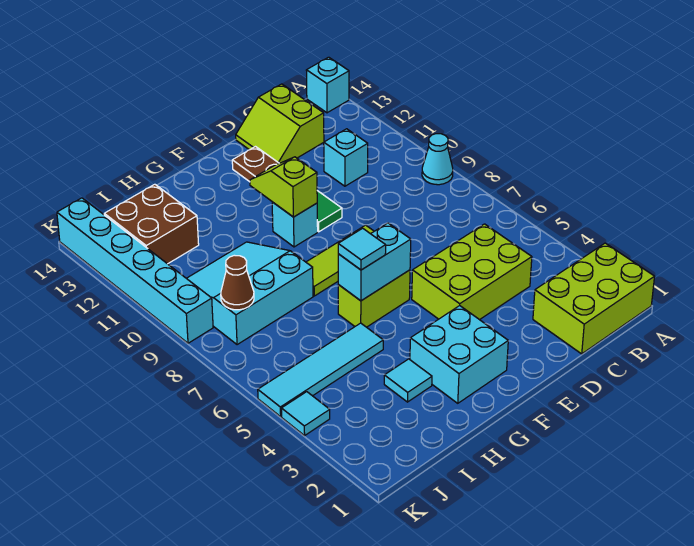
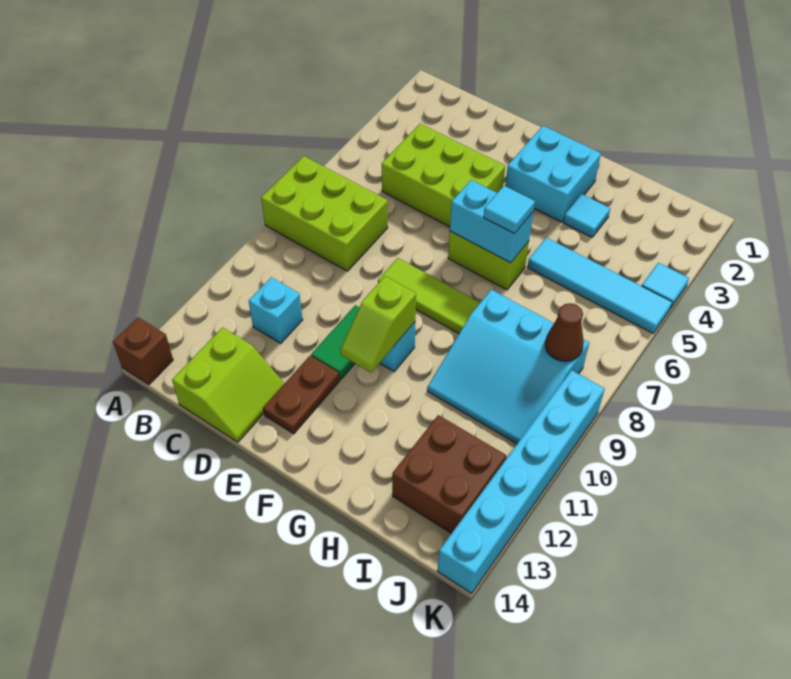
lime brick A1:C2 level 1 -> lime brick A7:C8 level 1
cyan cone A9 level 1 -> none
cyan brick A14 level 1 -> brown brick A14 level 1

